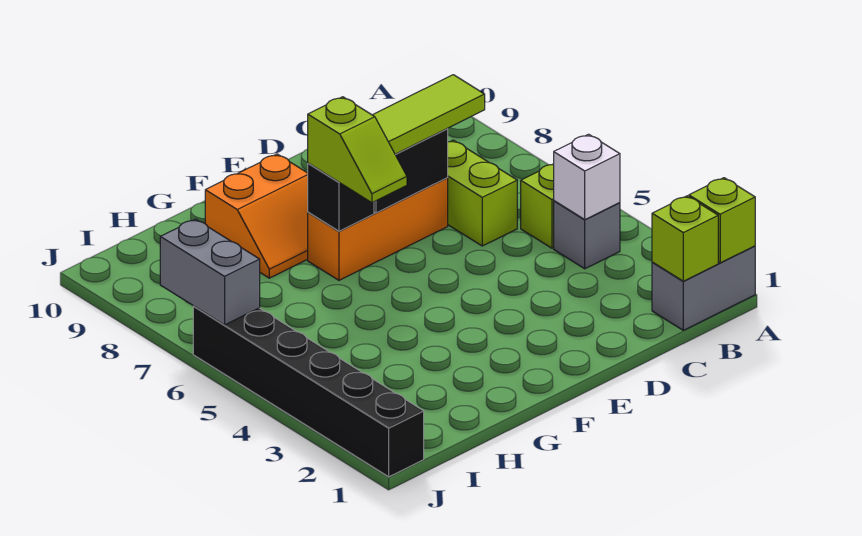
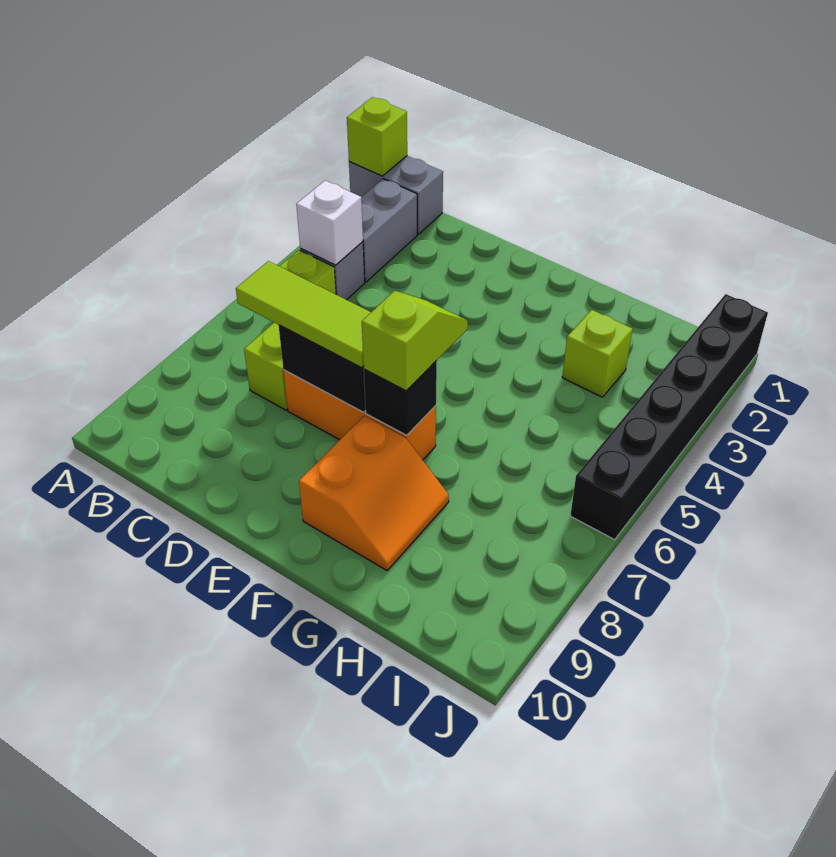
lime brick B1 level 2 -> lime brick H3 level 1
orange slope F8:G9 level 1 top 9 -> orange slope F8:G9 level 1 top F
grey brick J6:J7 level 2 -> grey brick B2:B3 level 1

